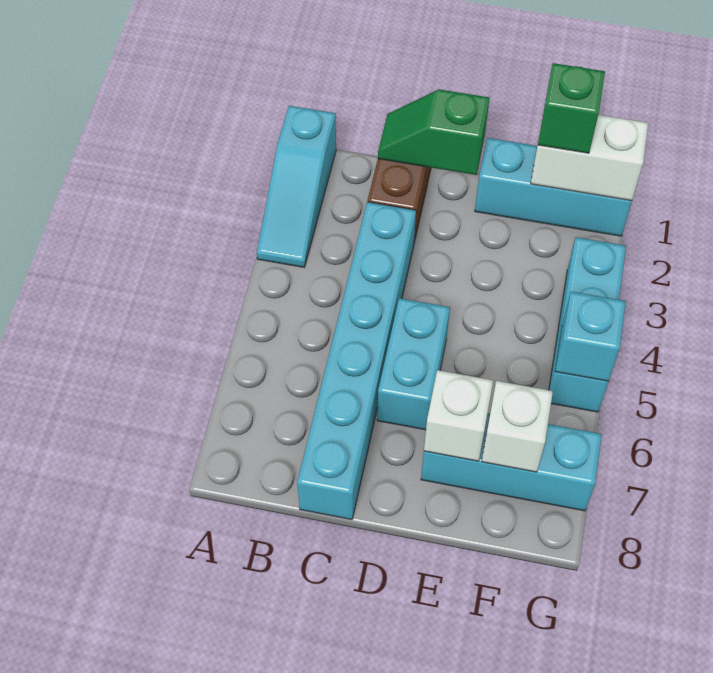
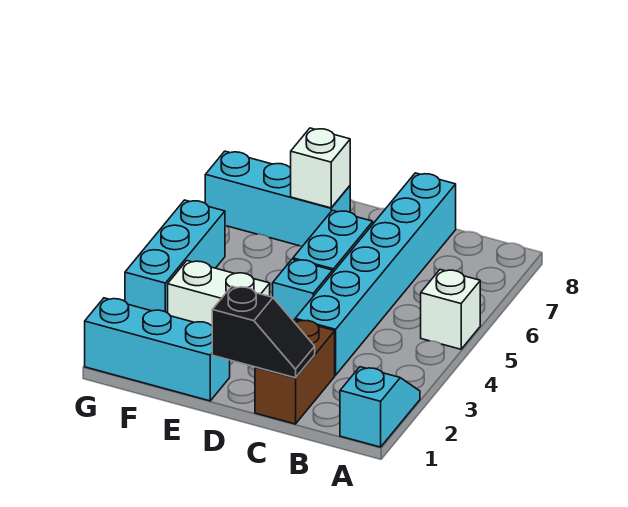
cyan slope A1:A3 level 1 top 1 -> cyan slope A1:A2 level 1 top 1
green slope C1:D1 level 2 top D -> black slope C1:D1 level 2 top D
white brick F1:G1 level 2 -> white brick E3:F3 level 1
green brick F1 level 3 -> none
white brick F7 level 2 -> white brick A5 level 1
cyan brick G5 level 2 -> cyan brick D4 level 1

